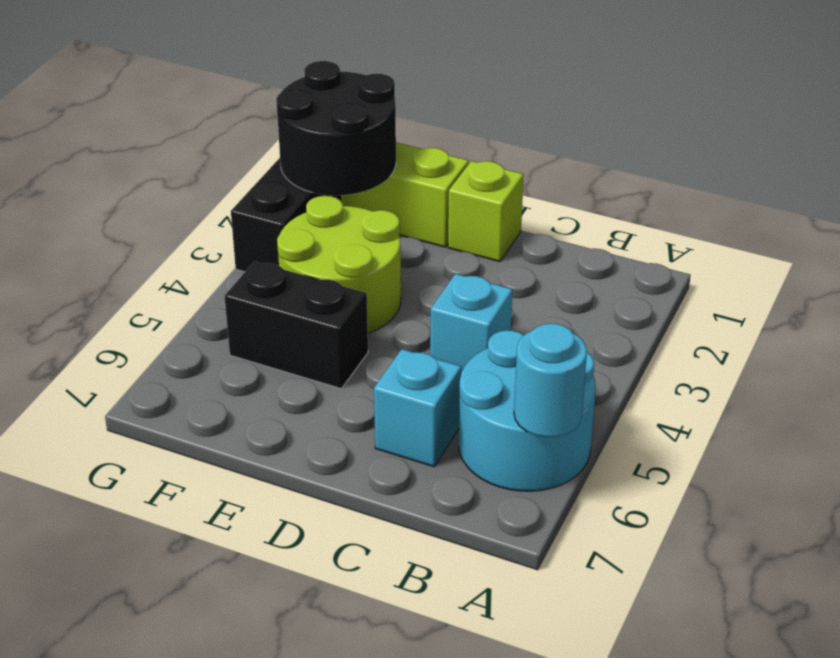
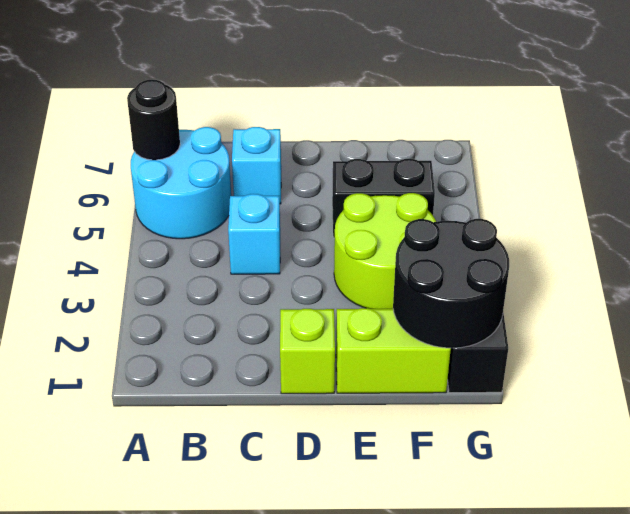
cyan round brick A6 level 2 -> black round brick A6 level 2

